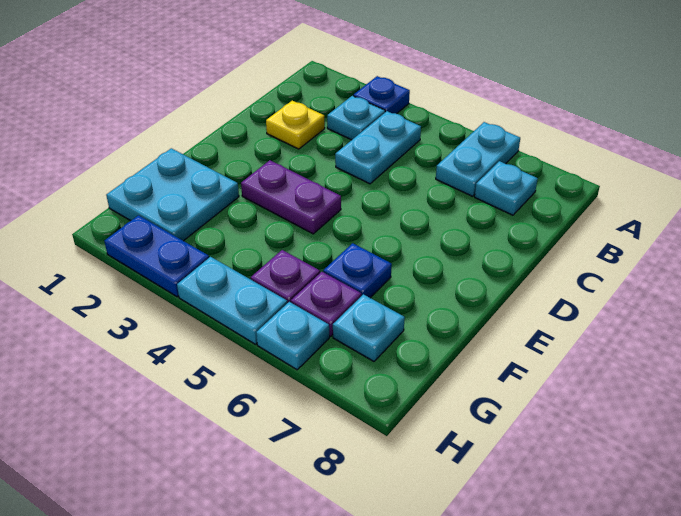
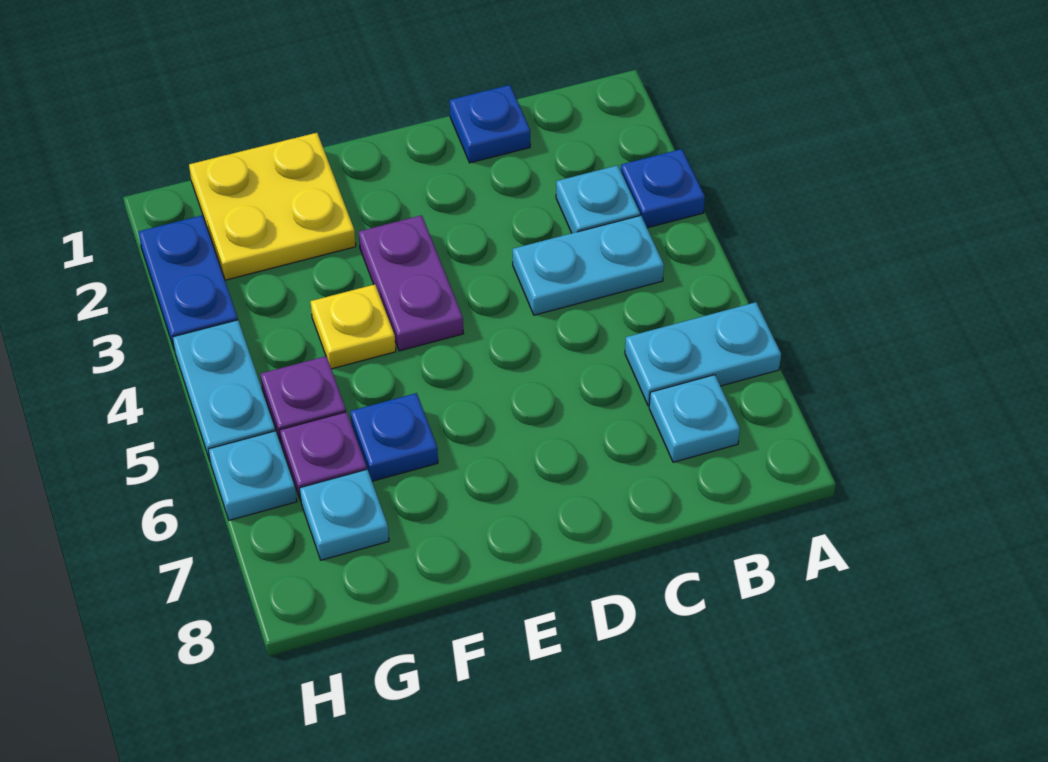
none -> blue plate C1 level 1
yellow plate C2 level 1 -> yellow plate F4 level 1
cyan plate F1:G2 level 1 -> yellow plate F1:G2 level 1

